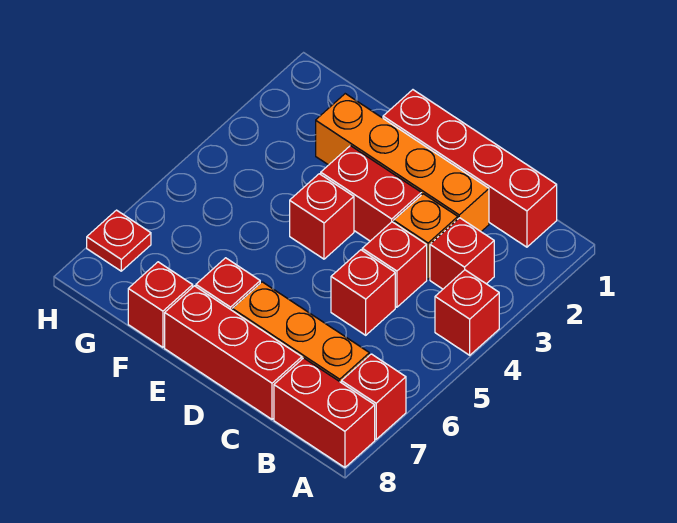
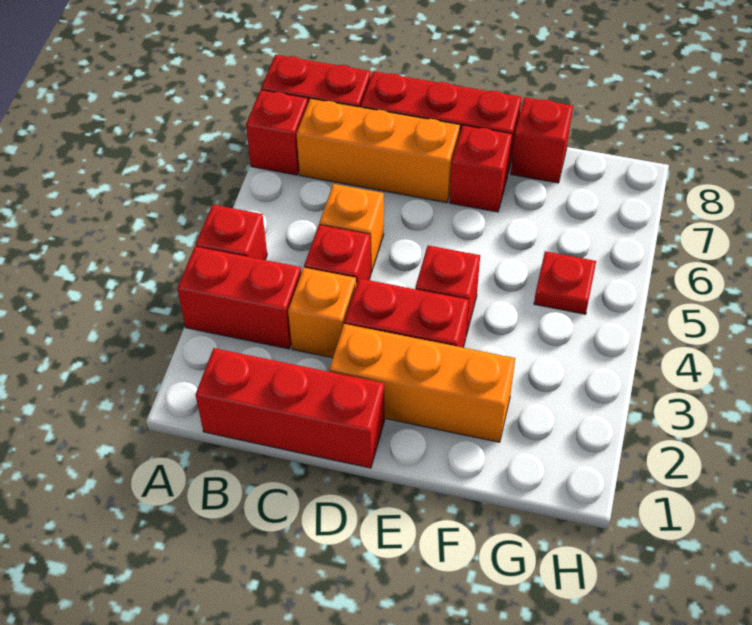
red brick B1:E1 level 1 -> red brick B1:D1 level 1
red brick B3 level 1 -> red brick A3:B3 level 1
orange brick C2:F2 level 1 -> orange brick D2:F2 level 1
red brick C5 level 1 -> orange brick C5 level 1
red plate H7 level 1 -> red plate G5 level 1

